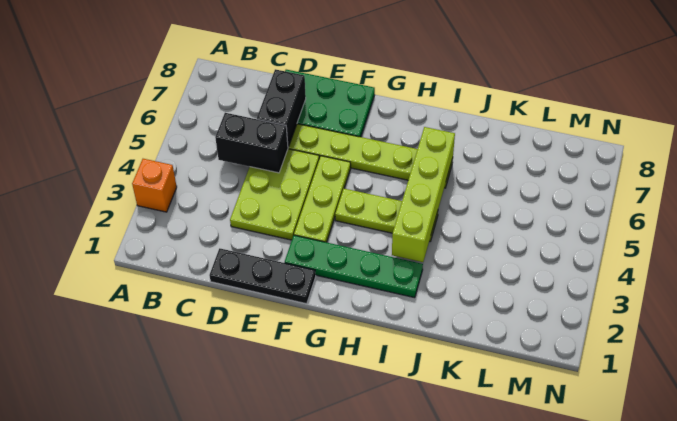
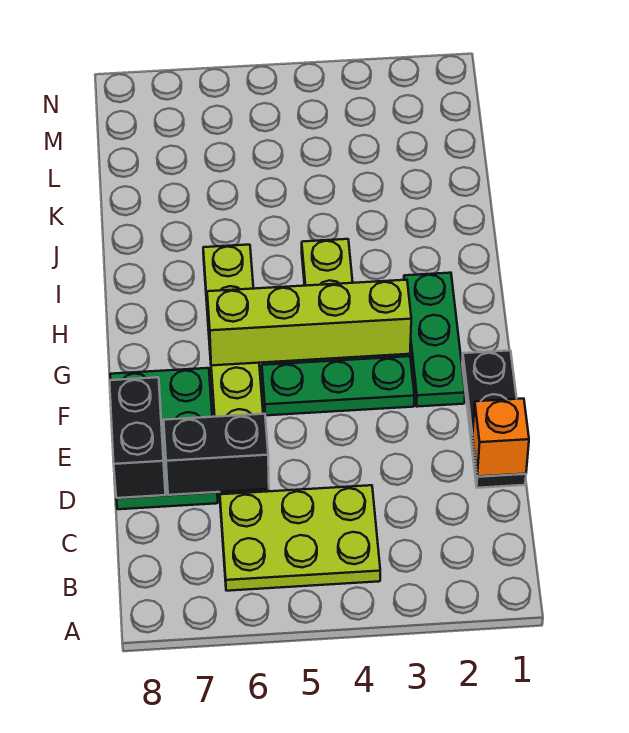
orange brick A3 level 1 -> orange brick D1 level 2
black brick C5:D5 level 2 -> black brick D8:E8 level 2
lime plate D3:E5 level 1 -> lime plate B4:C6 level 1
green plate F2:I2 level 1 -> green plate F2:H2 level 1
lime plate F3:F5 level 1 -> green plate F3:F5 level 1
lime brick I3:I6 level 2 -> lime brick G3:G6 level 2

